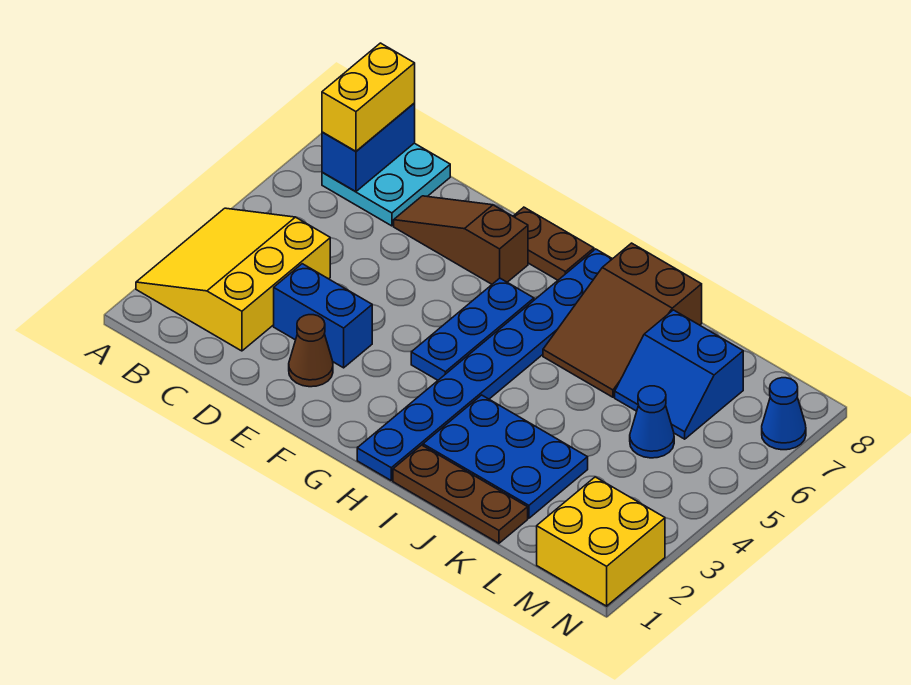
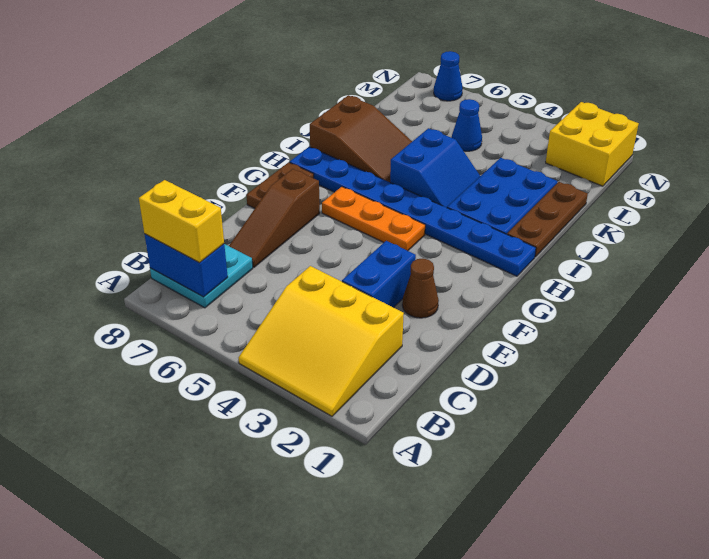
blue plate G4:G6 level 1 -> orange plate G4:G6 level 1
blue slope K6:L7 level 1 top 7 -> blue slope I4:J5 level 1 top 5

